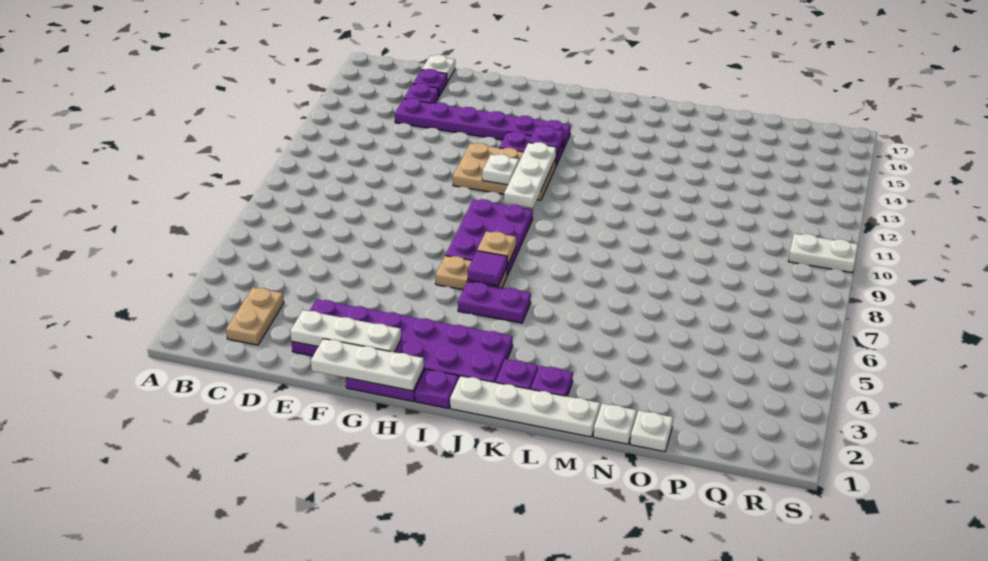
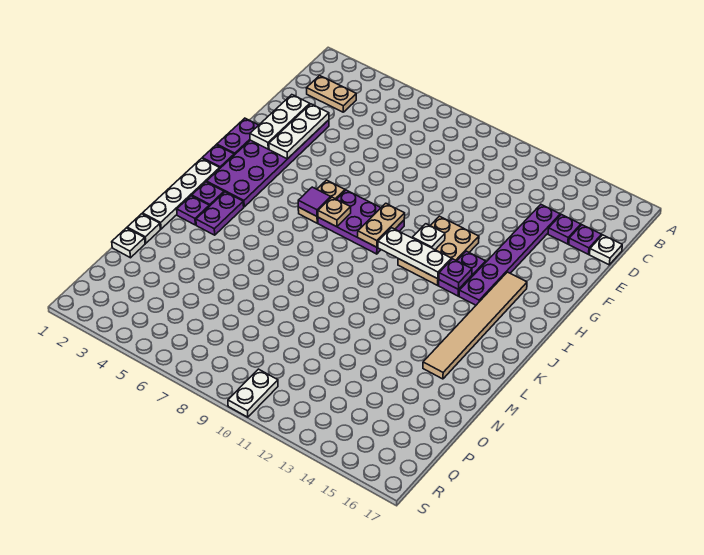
white plate F1:H1 level 2 -> white plate E3:G3 level 2
none -> tan plate H9:I9 level 2
none -> tan tile H15:M15 level 1
purple plate I5:J5 level 1 -> purple plate K3:L3 level 1

